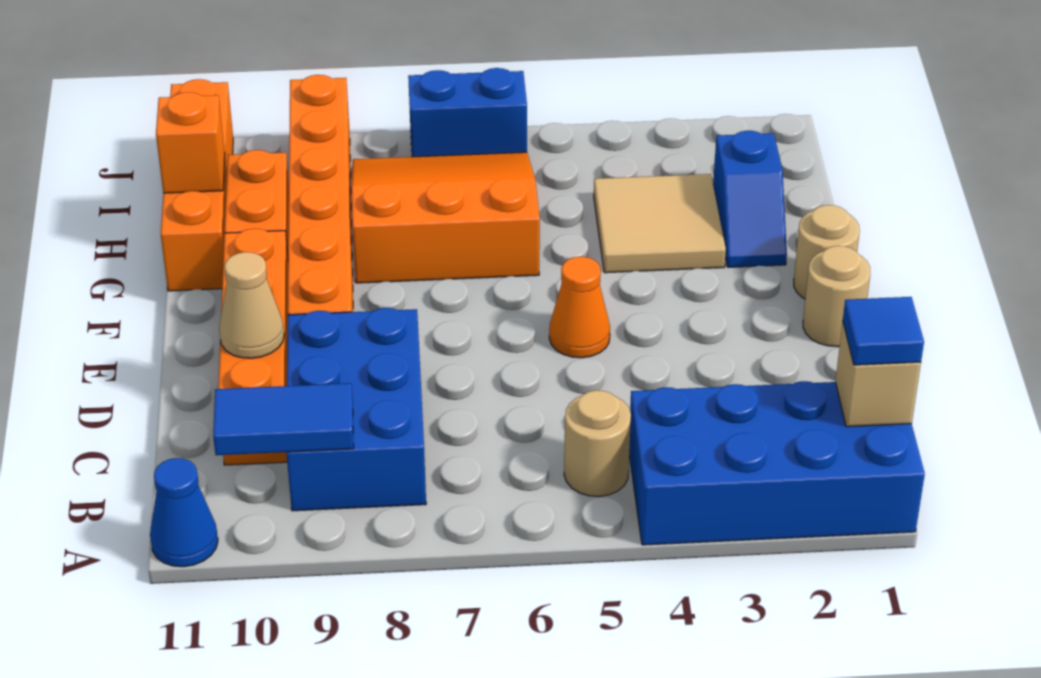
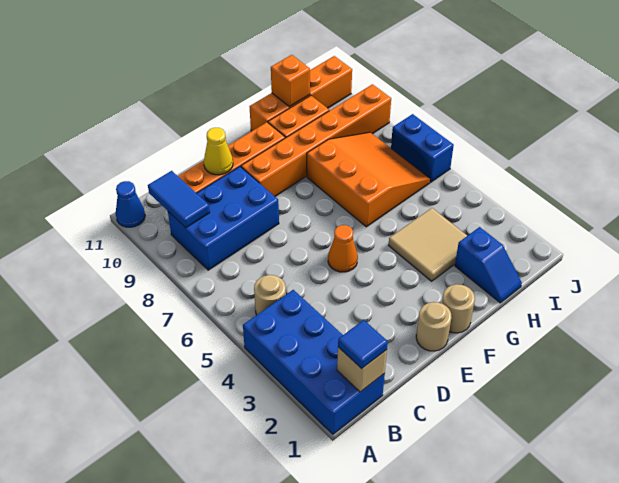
tan cone D10 level 2 -> yellow cone D10 level 2
blue slope G2:H2 level 1 top H -> blue slope H1:H2 level 1 top 2

